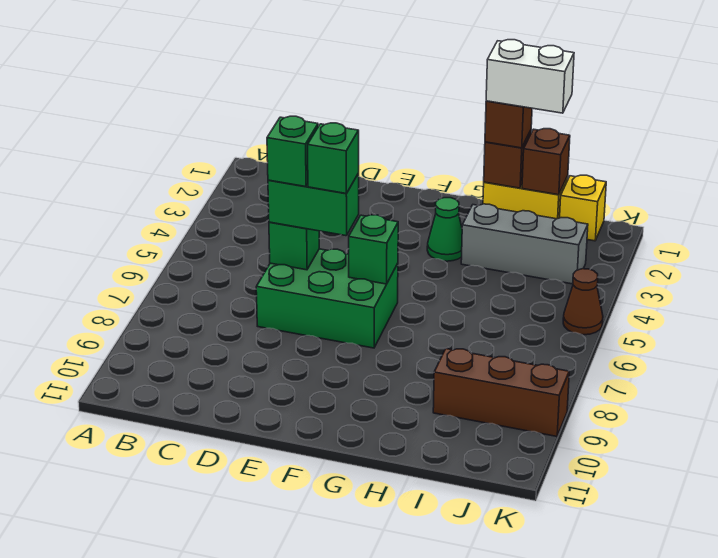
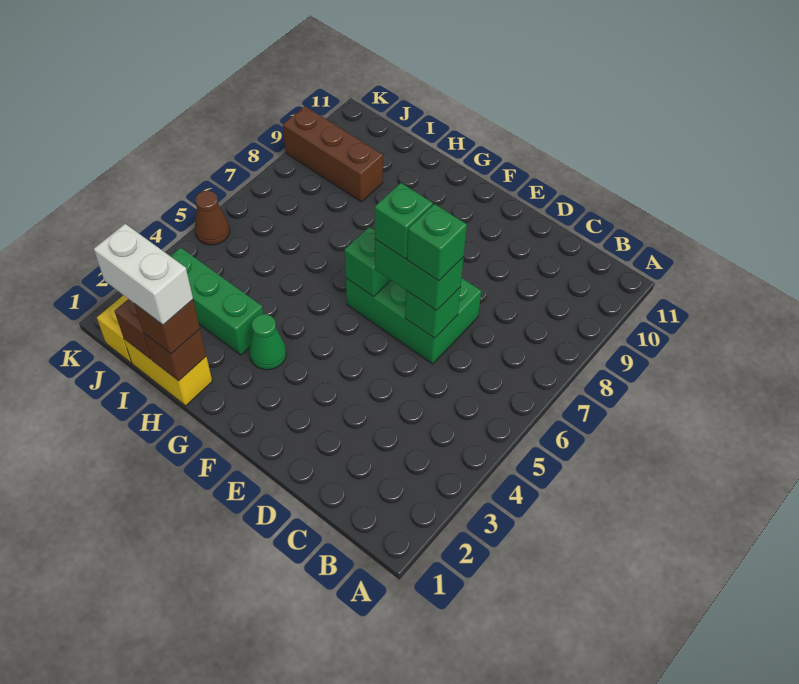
grey brick H3:J3 level 1 -> green brick H3:J3 level 1

